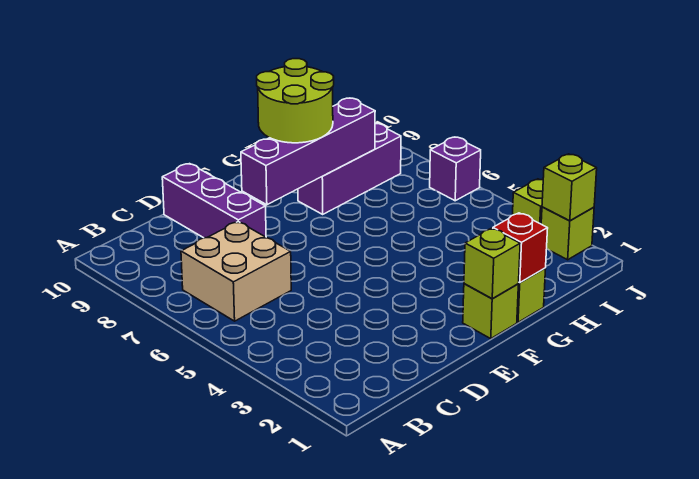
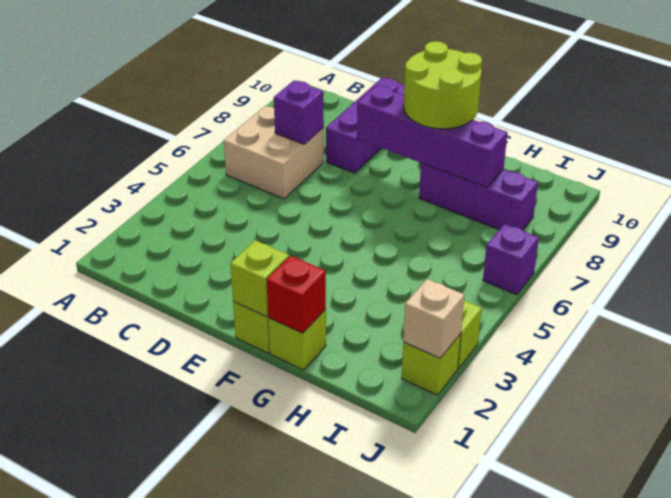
none -> purple brick C7 level 2
lime brick J2 level 2 -> tan brick J2 level 2

